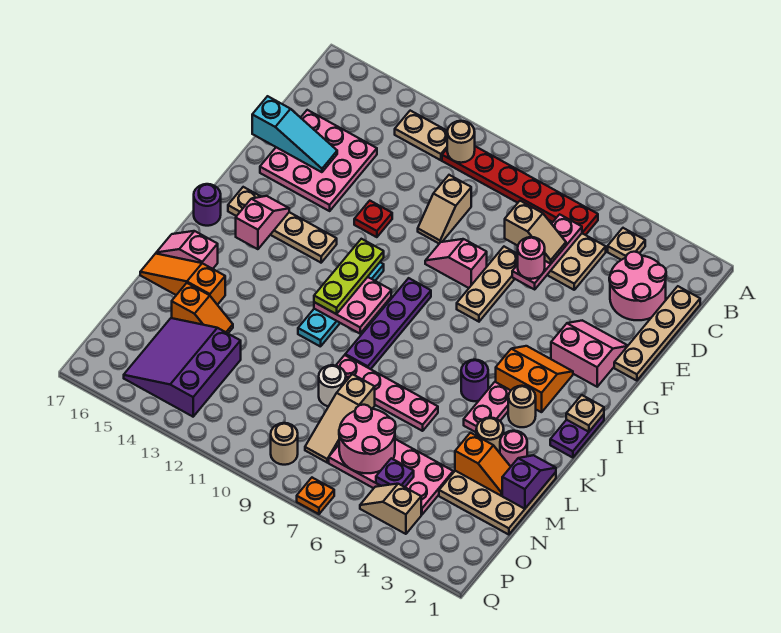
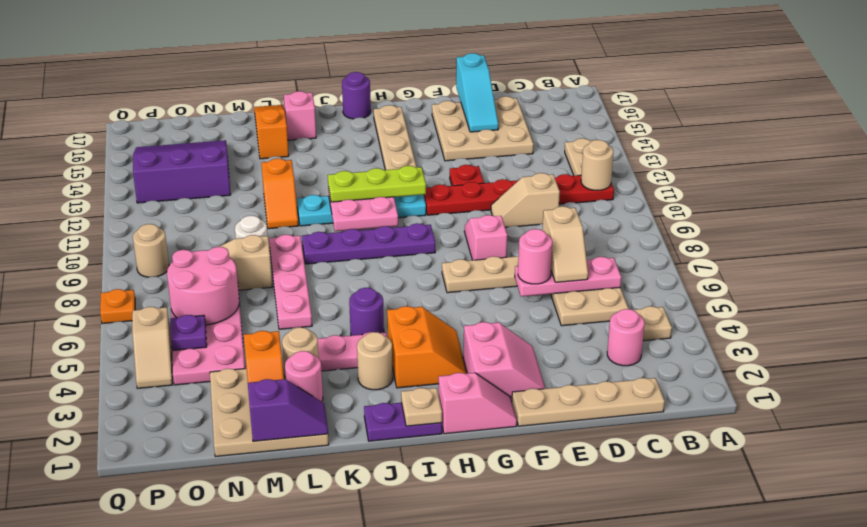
red plate B6:B11 level 1 -> red plate B11:G11 level 1
pink round brick C2:D3 level 1 -> pink round brick C3 level 1
pink plate D14:F16 level 1 -> tan plate D14:F16 level 1
pink slope H15:I15 level 2 top I -> pink slope G1:H1 level 1 top H
orange slope M14:M15 level 1 top 15 -> orange slope L11:L12 level 1 top 12
tan slope P4:P5 level 1 top 4 -> tan slope P4:P5 level 1 top 5

